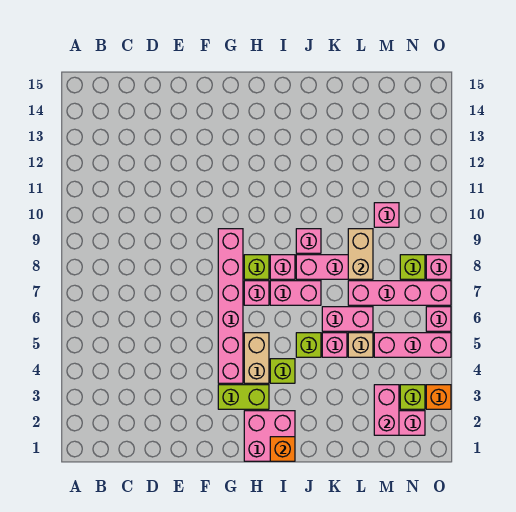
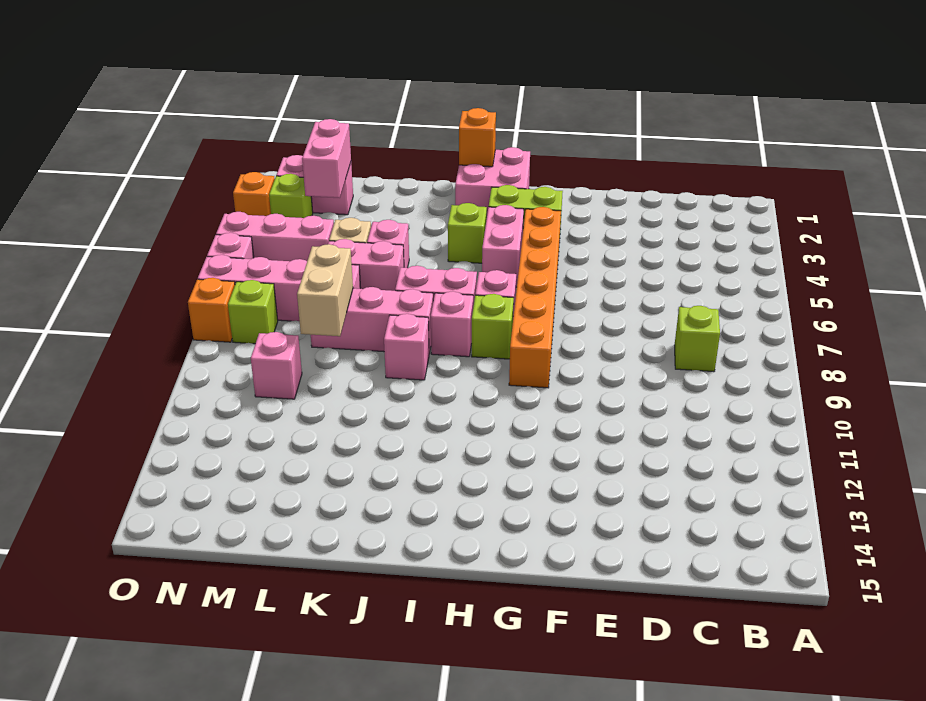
pink brick G4:G9 level 1 -> orange brick G4:G9 level 1
tan brick H4:H5 level 1 -> pink brick H4:H5 level 1
lime brick J5 level 1 -> lime brick C8 level 1
pink brick O8 level 1 -> orange brick O8 level 1

